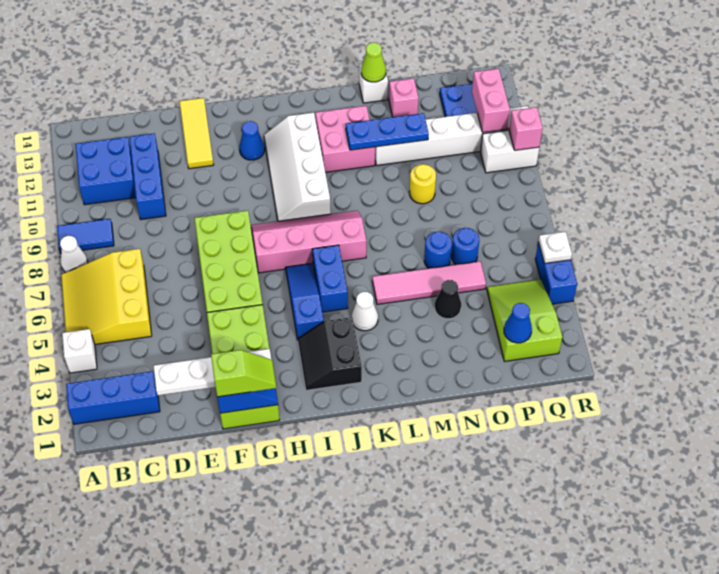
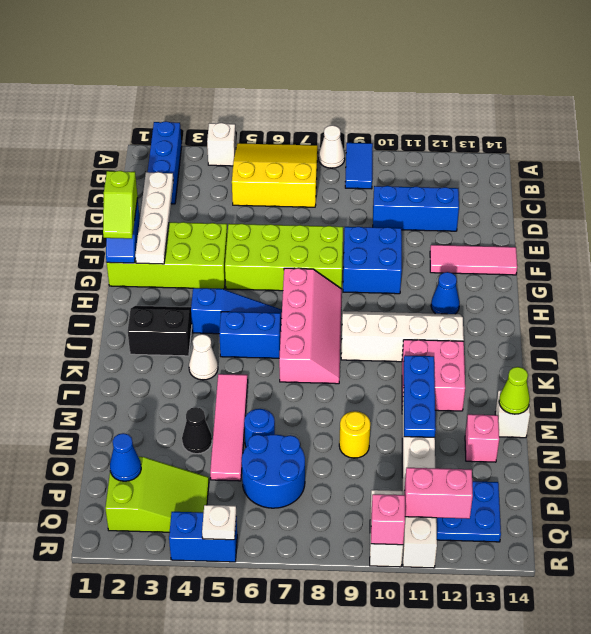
blue brick B11:C12 level 1 -> blue brick F9:G10 level 1
yellow tile F12:F14 level 1 -> pink tile F12:F14 level 1
blue round brick O6 level 1 -> blue round brick O6:P7 level 1

